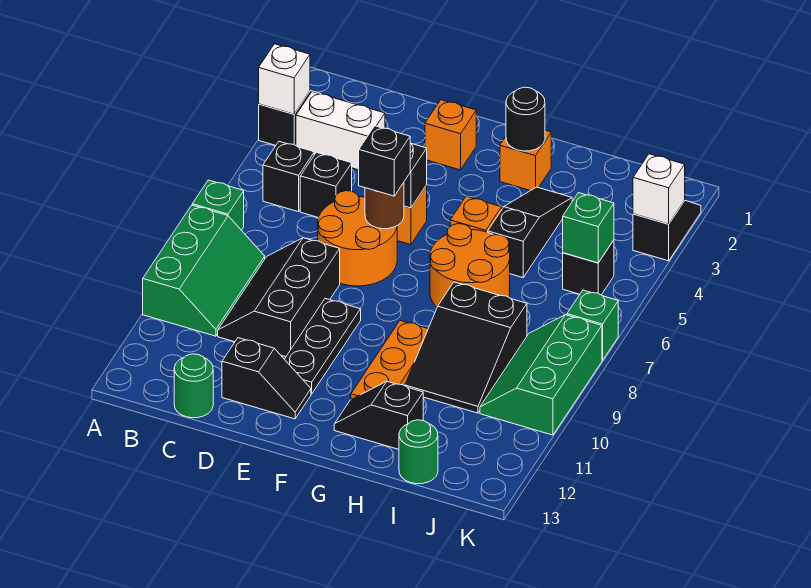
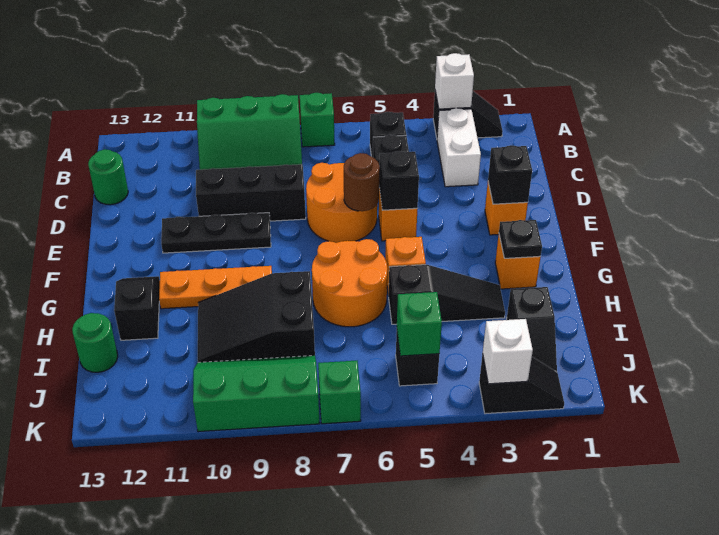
black slope D12:E12 level 1 top D -> black slope I2:J2 level 1 top I
black brick E6 level 3 -> black brick E2 level 2
black round brick G2 level 2 -> black plate G2 level 2

